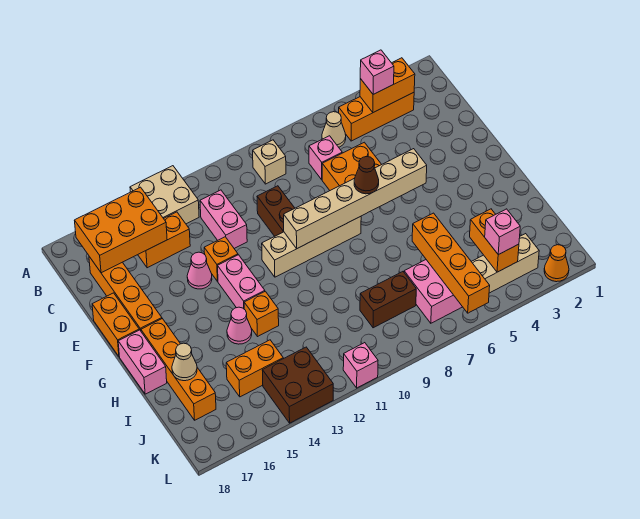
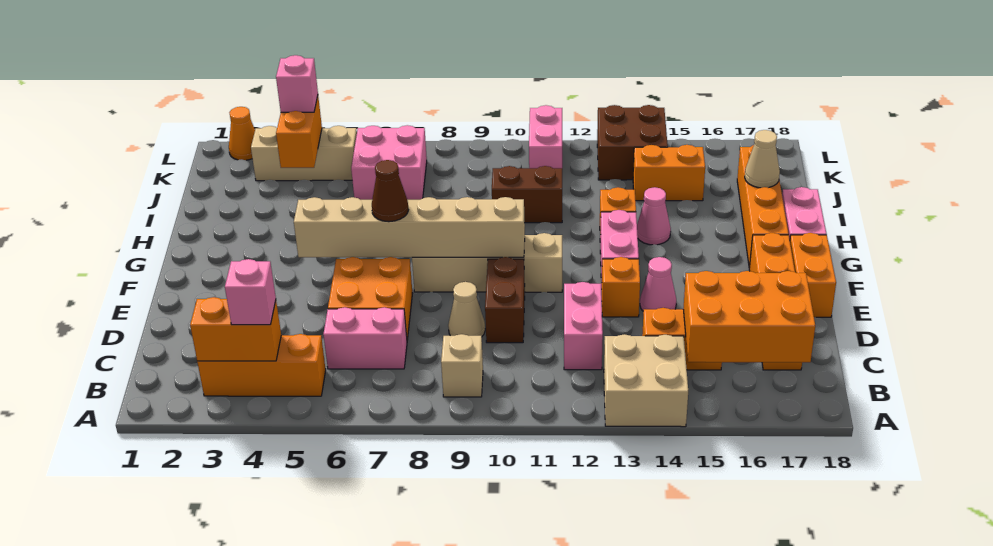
tan cone B6 level 1 -> tan cone D9 level 1
pink brick C7 level 1 -> pink brick C6:C7 level 1
orange brick I6:L6 level 2 -> none
brown brick J8:J9 level 1 -> brown brick I10:I11 level 1
pink brick L11 level 1 -> pink brick K11:L11 level 1

